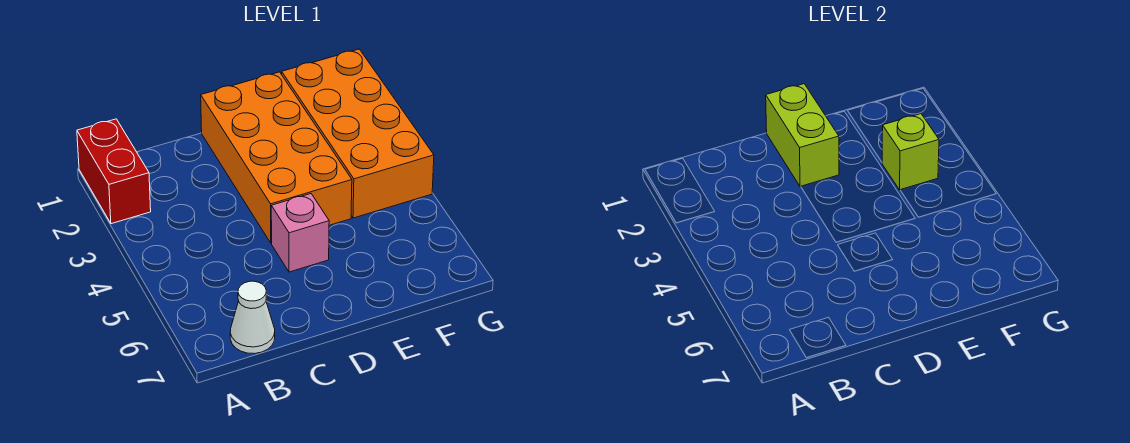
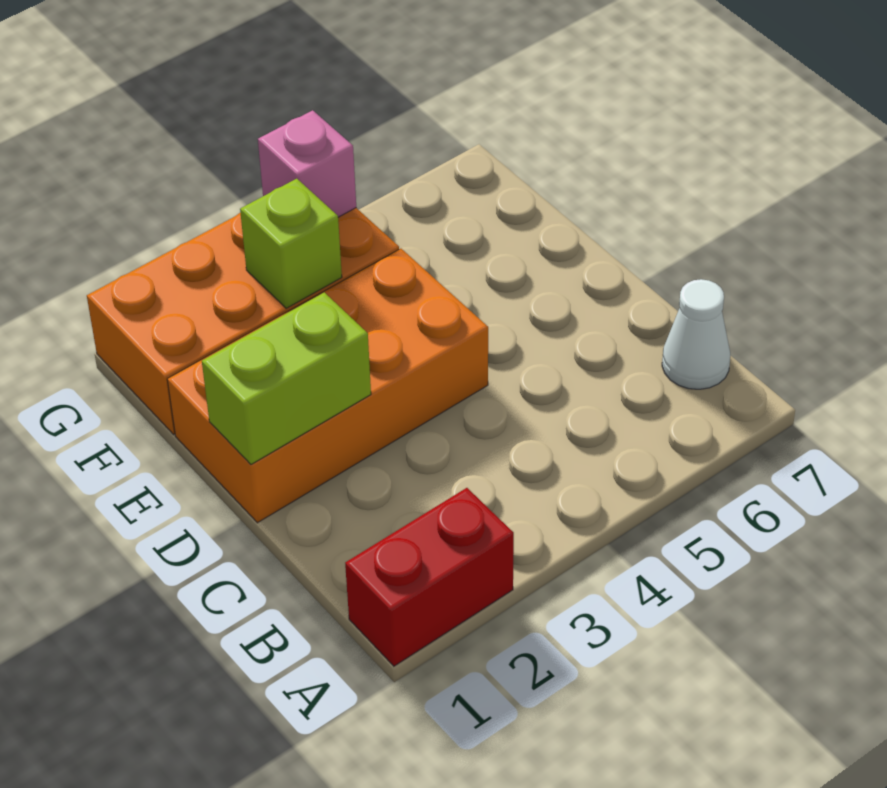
pink brick D5 level 1 -> pink brick G4 level 2

